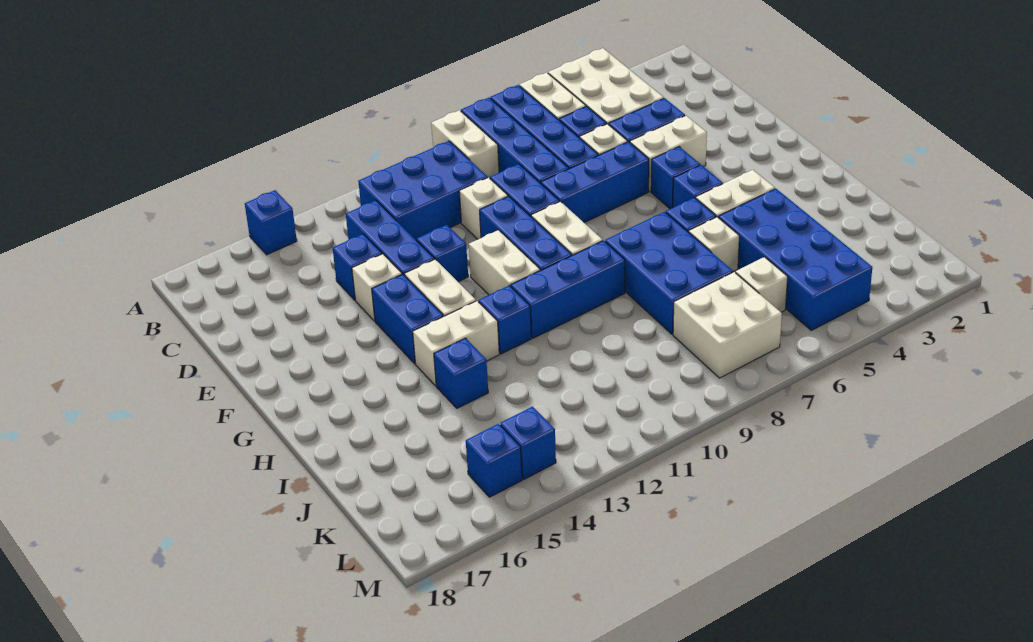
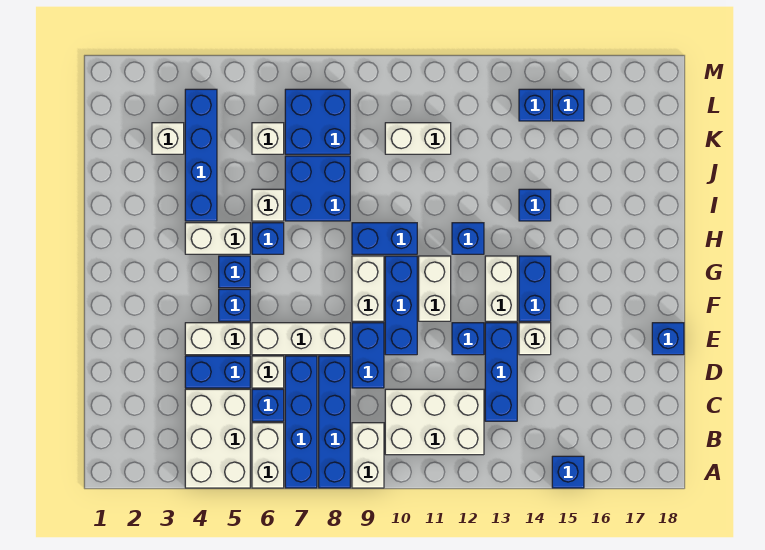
blue brick B10:C12 level 1 -> white brick B10:C12 level 1
white brick D10 level 1 -> white brick K3 level 1
blue brick D14 level 1 -> blue brick E18 level 1
blue brick E6:E8 level 1 -> white brick E6:E8 level 1
blue brick H7:J8 level 1 -> blue brick I7:J8 level 1
blue brick H9:H11 level 1 -> blue brick H9:H10 level 1
white brick H13:H14 level 1 -> white brick K10:K11 level 1
blue brick I4:L5 level 1 -> blue brick I4:L4 level 1
white brick K7:L8 level 1 -> blue brick K7:L8 level 1

